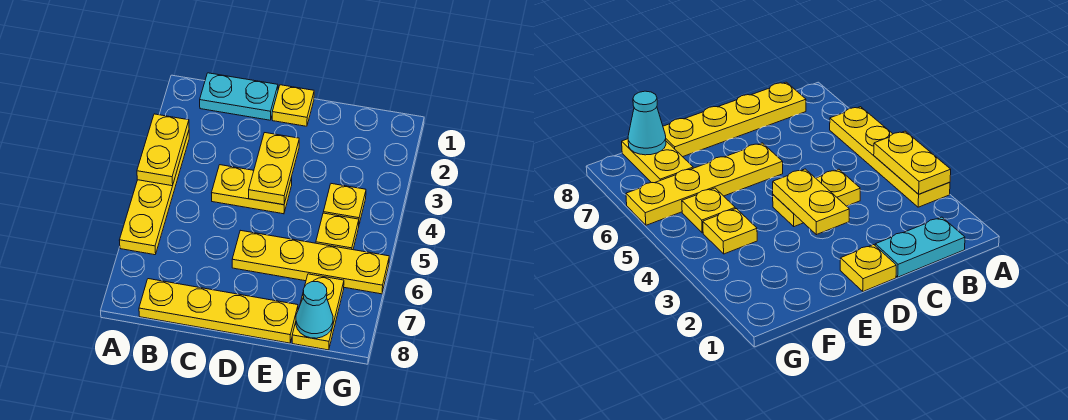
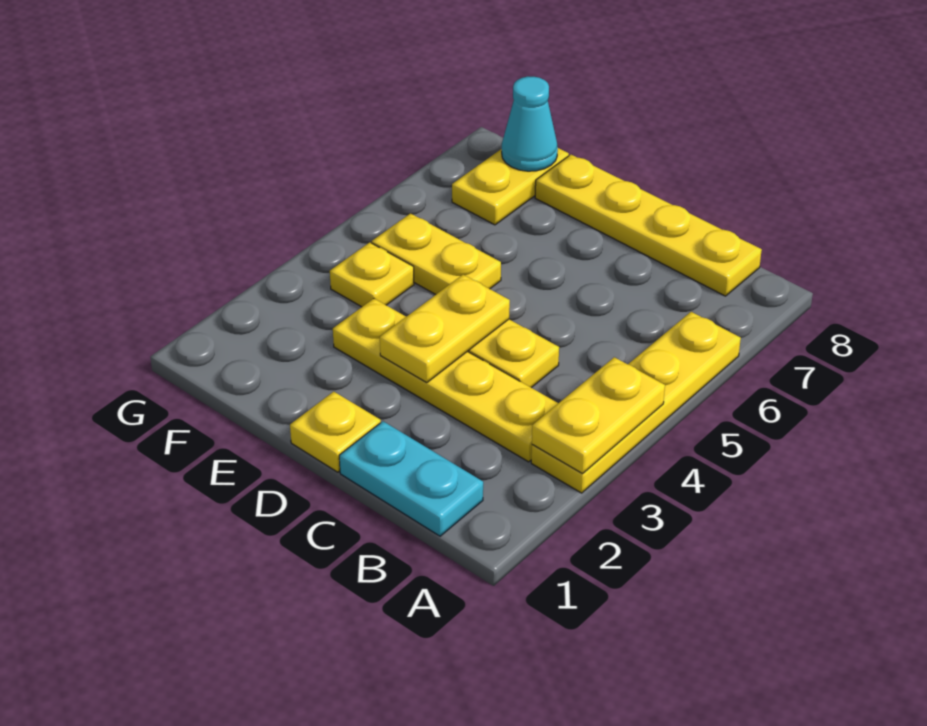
yellow plate D6:G6 level 1 -> yellow plate B3:E3 level 1
yellow plate F5 level 1 -> yellow plate E5:F5 level 1

